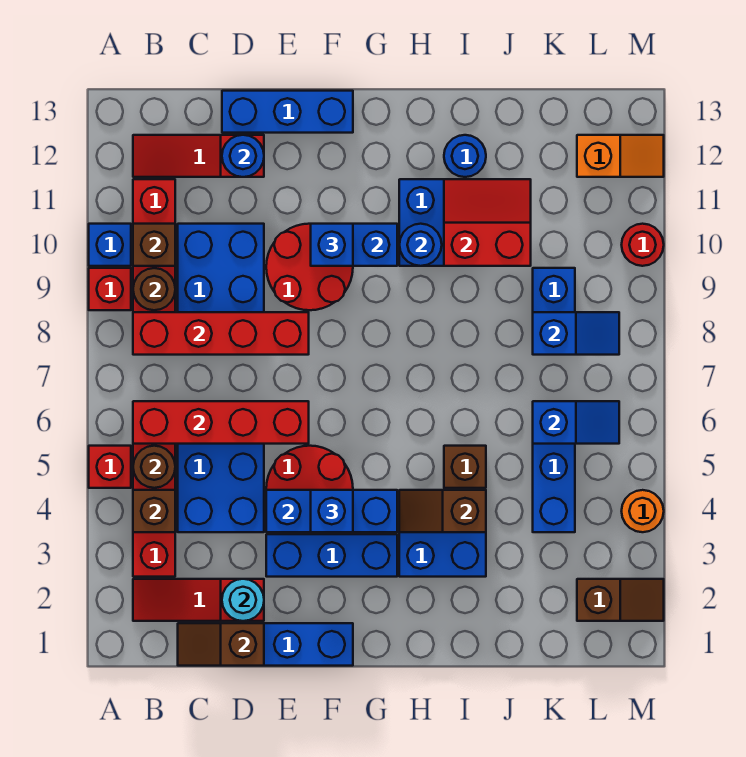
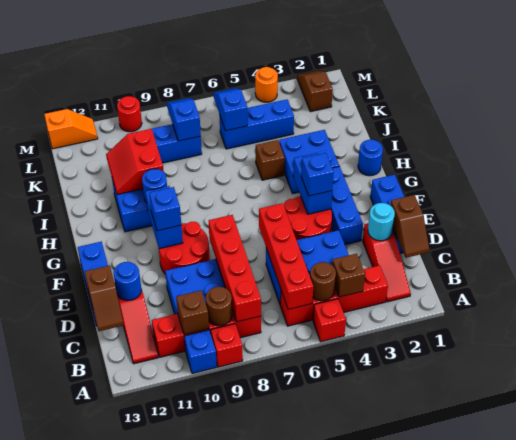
blue brick E4:G4 level 2 -> blue brick F4:G4 level 2
brown slope H4:I4 level 2 top I -> brown slope C13:D13 level 2 top D
blue round brick I12 level 1 -> blue round brick H1 level 1
orange slope L12:M12 level 1 top L -> orange slope M12:M13 level 1 top 13

